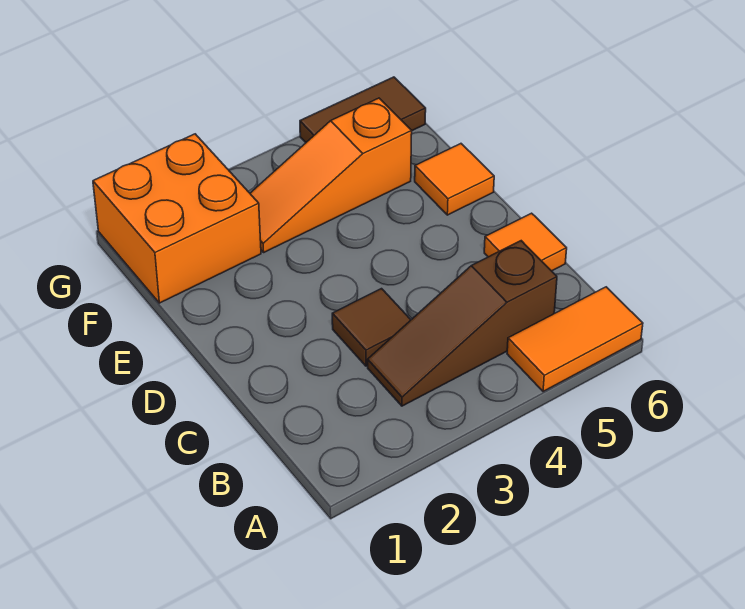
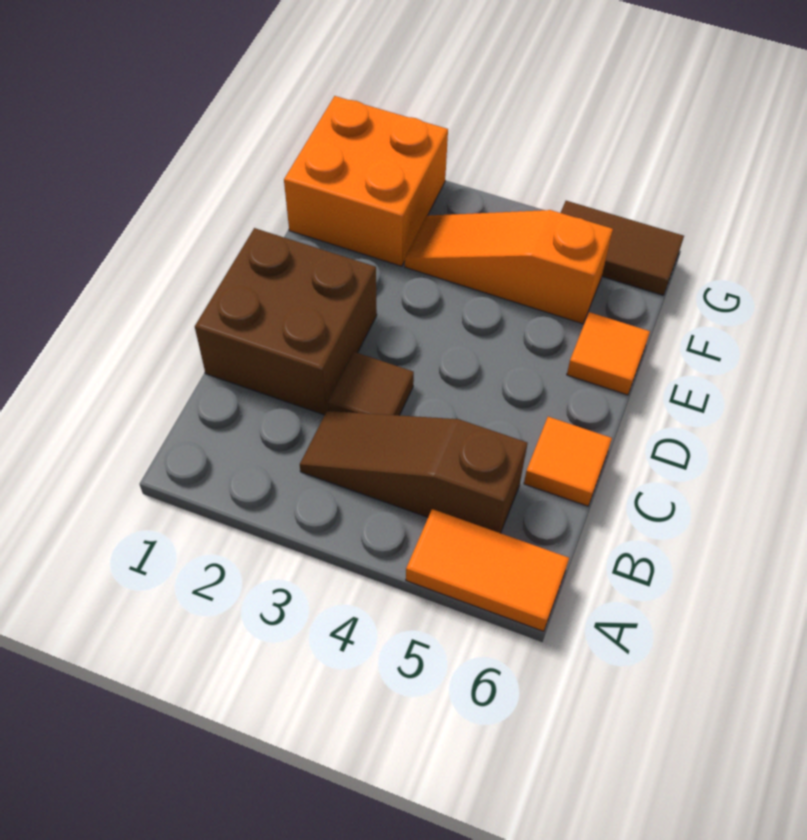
none -> brown brick C1:D2 level 1

